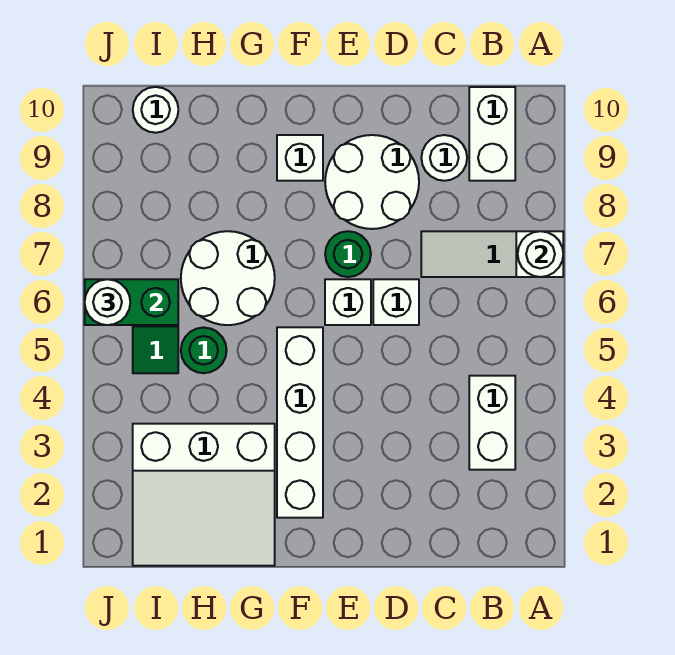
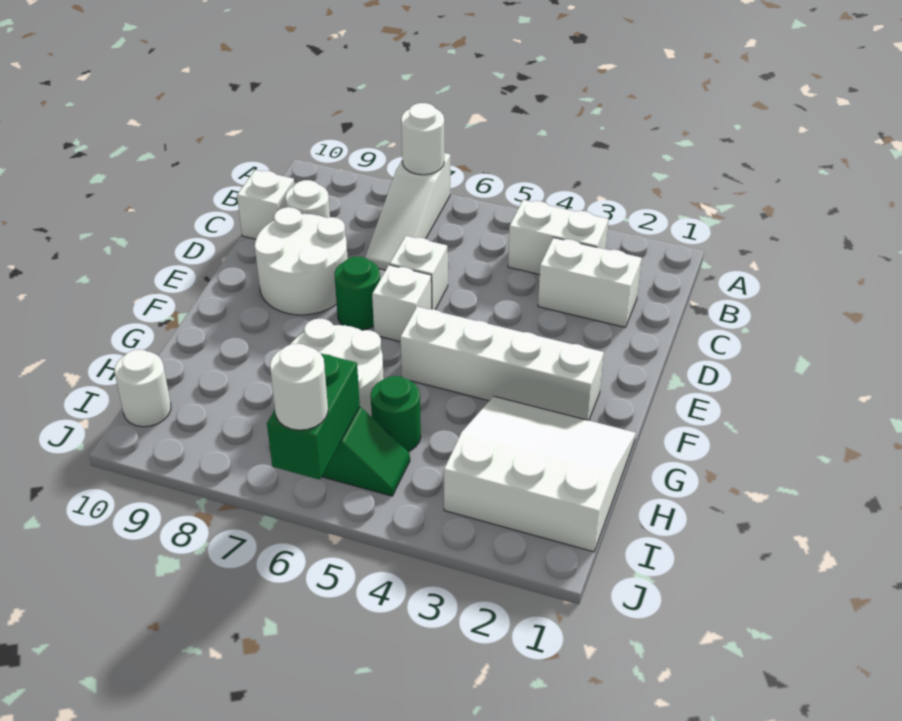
white brick B9:B10 level 1 -> white brick C2:C3 level 1
white brick F9 level 1 -> white brick C10 level 1
white slope G1:I3 level 1 top 3 -> white slope G1:I3 level 1 top I

